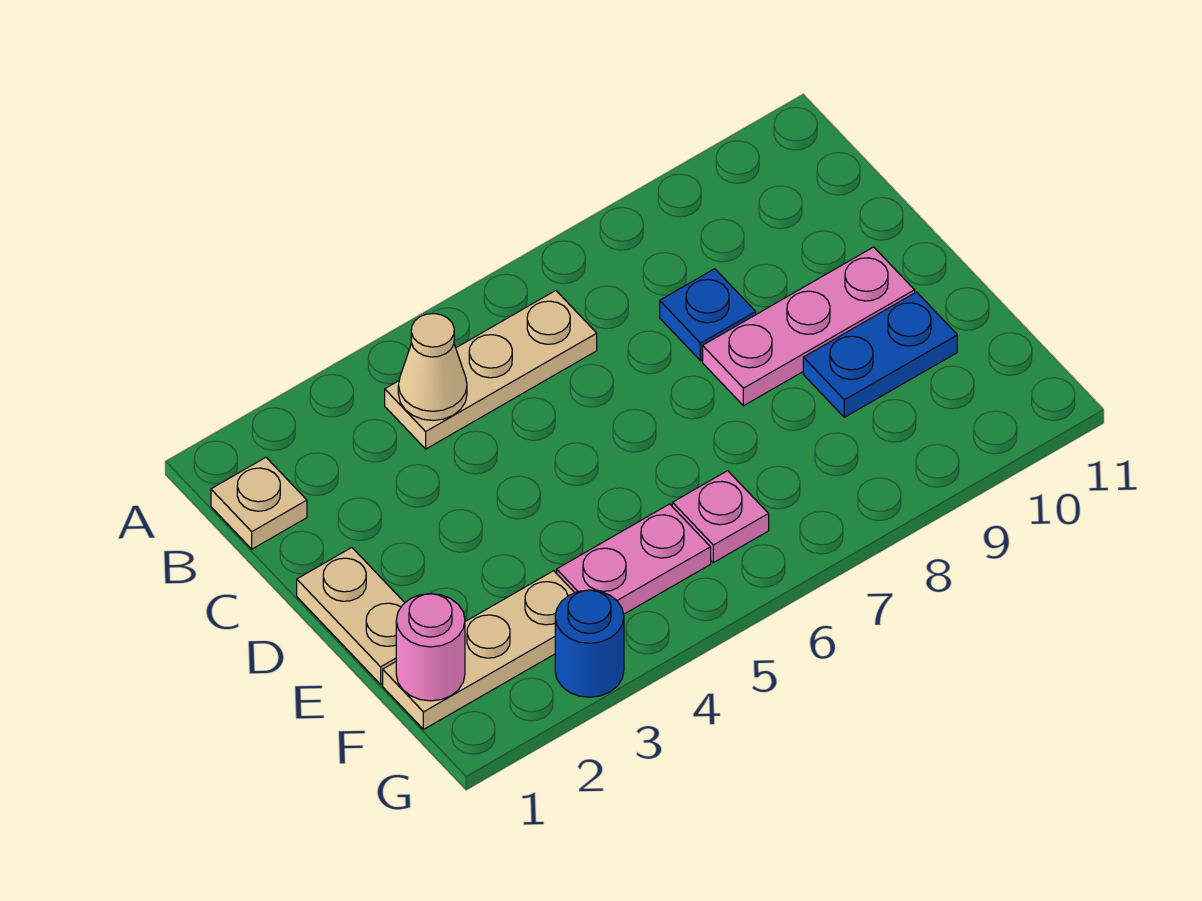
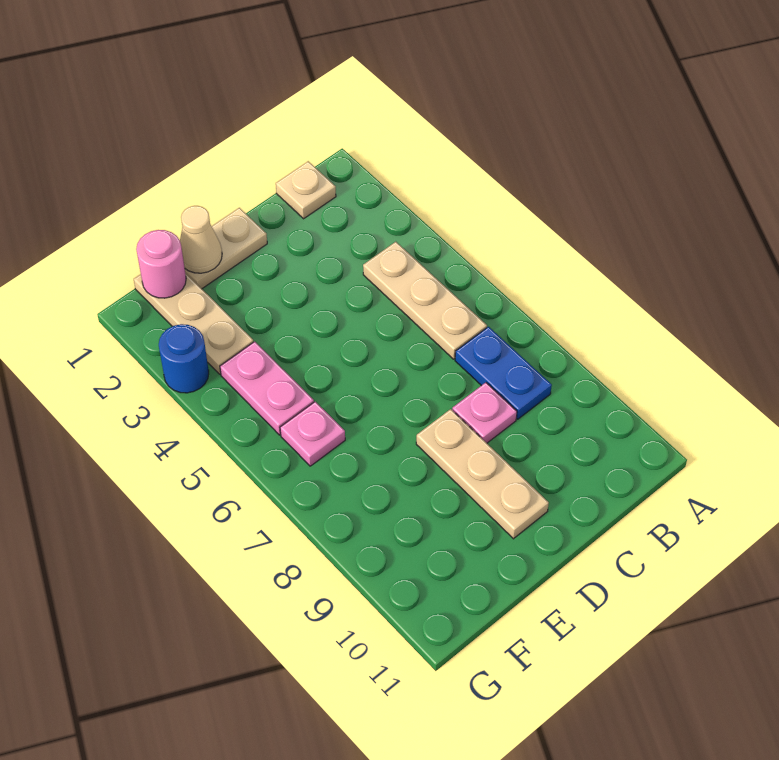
tan cone B4 level 2 -> tan cone E1 level 2
blue plate C8 level 1 -> pink plate C8 level 1
pink plate D8:D10 level 1 -> tan plate D8:D10 level 1
blue plate E9:E10 level 1 -> blue plate B7:B8 level 1

